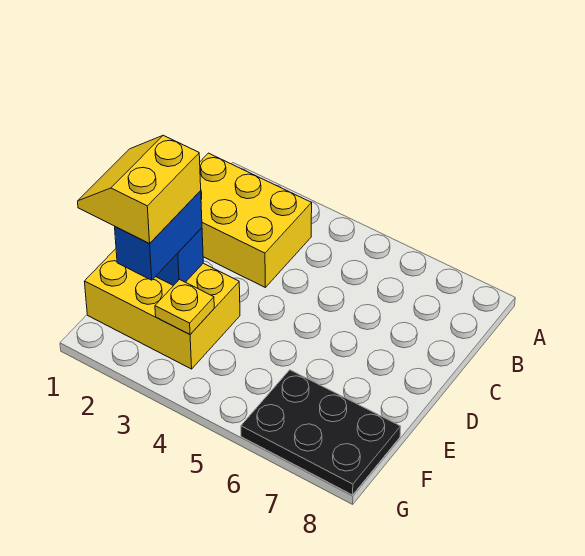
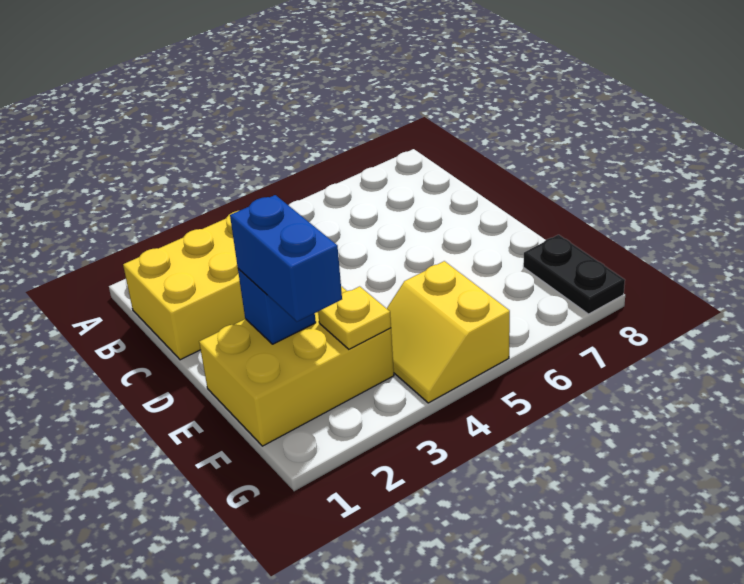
yellow slope E1:F2 level 4 top 2 -> yellow slope F4:G5 level 1 top 5
black plate F6:G8 level 1 -> black plate F8:G8 level 1

